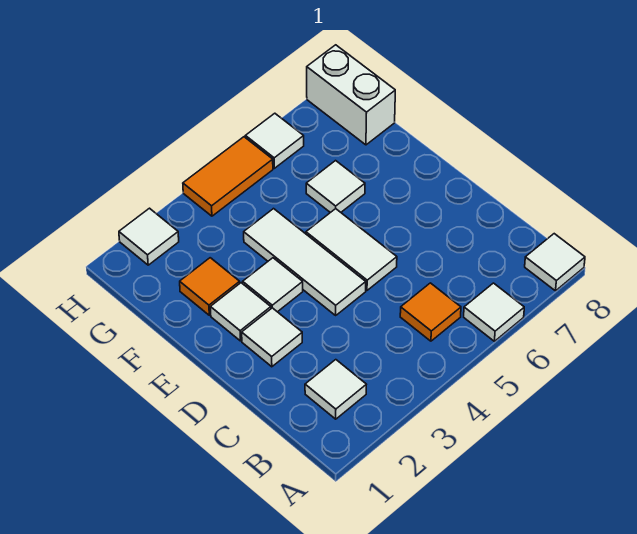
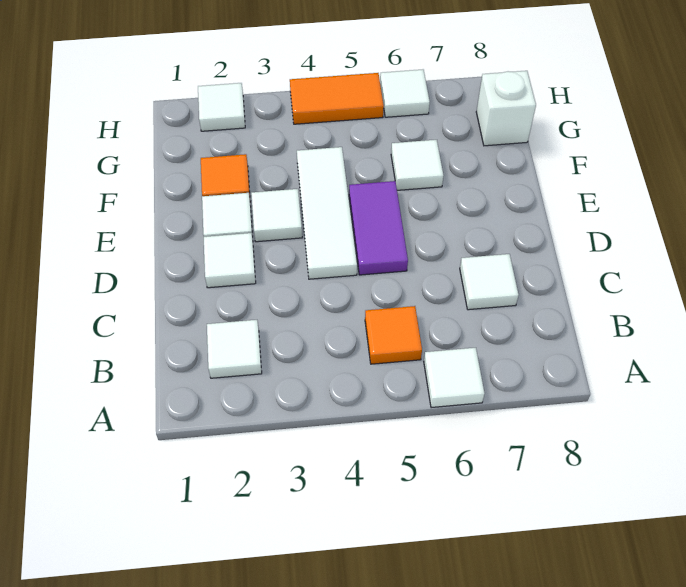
white tile A8 level 1 -> white tile C7 level 1
white tile D5:E5 level 1 -> purple tile D5:E5 level 1
white brick G8:H8 level 1 -> white brick G8 level 1

